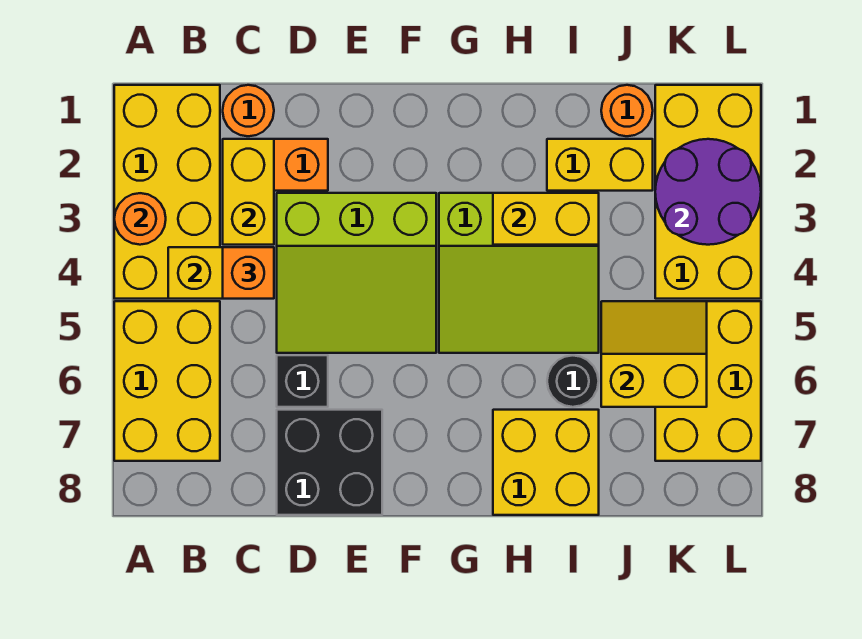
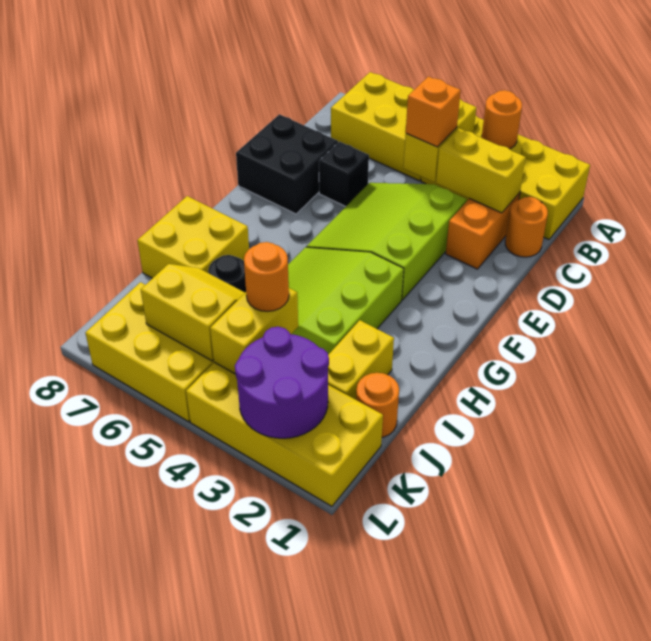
yellow brick H3:I3 level 2 -> yellow brick J4:K4 level 2
none -> orange round brick J4 level 3
yellow slope J5:K6 level 2 top 6 -> yellow slope J5:K6 level 2 top K

